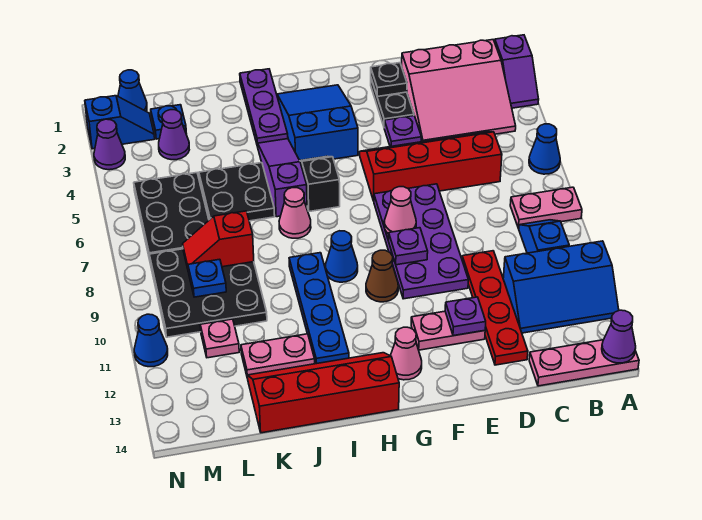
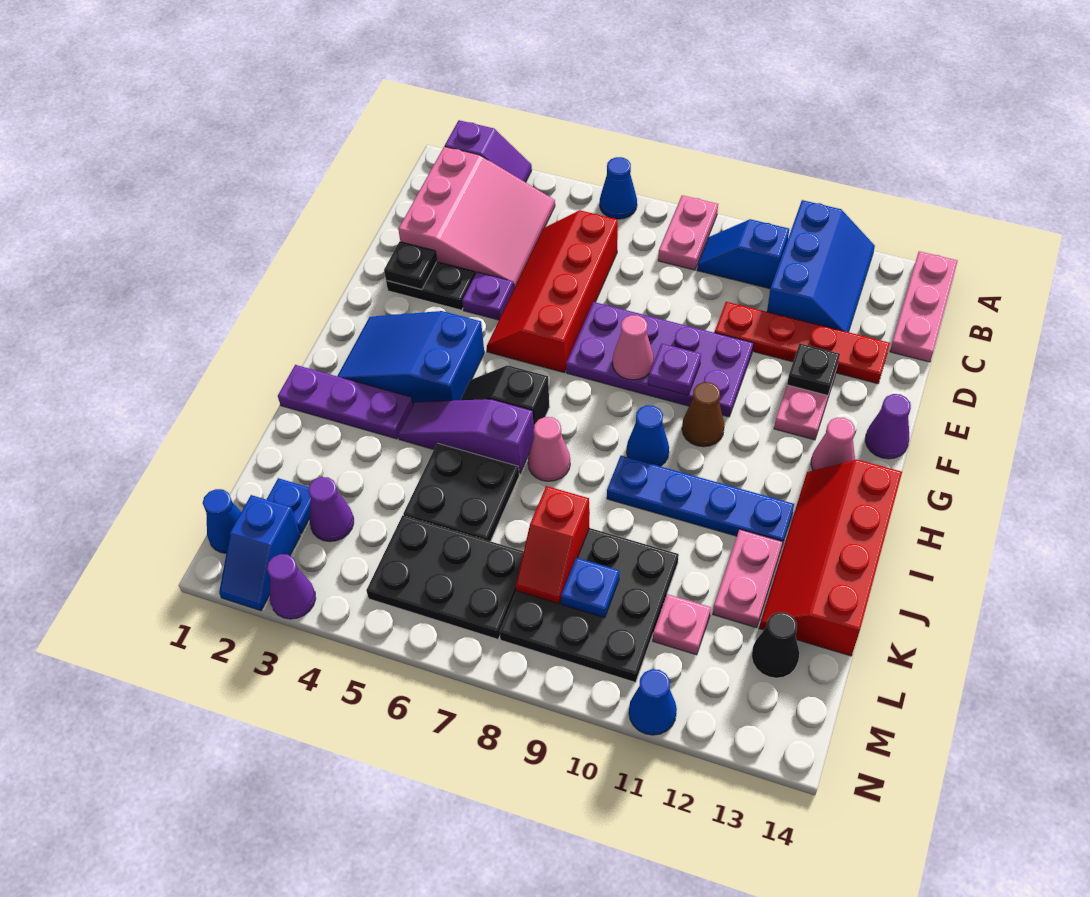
purple cone A14 level 2 -> purple cone F14 level 1
purple plate E12 level 2 -> black plate E12 level 2
none -> black cone L13 level 1
blue slope M2:N2 level 1 top N -> blue slope M2:N2 level 1 top M

